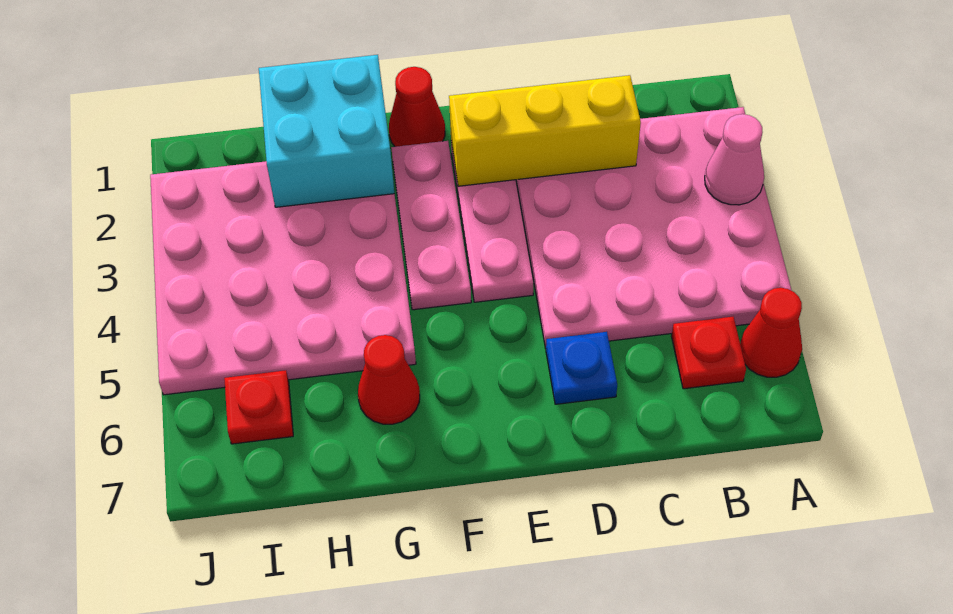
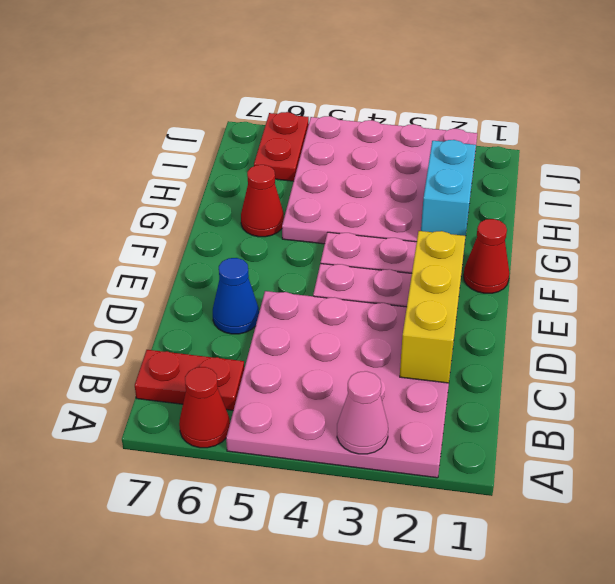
red plate B6 level 1 -> red plate B6:B7 level 1
blue plate D6 level 1 -> blue cone D6 level 1
cyan brick G1:H2 level 2 -> cyan brick G2:H2 level 2
red plate I6 level 1 -> red plate I6:J6 level 1

